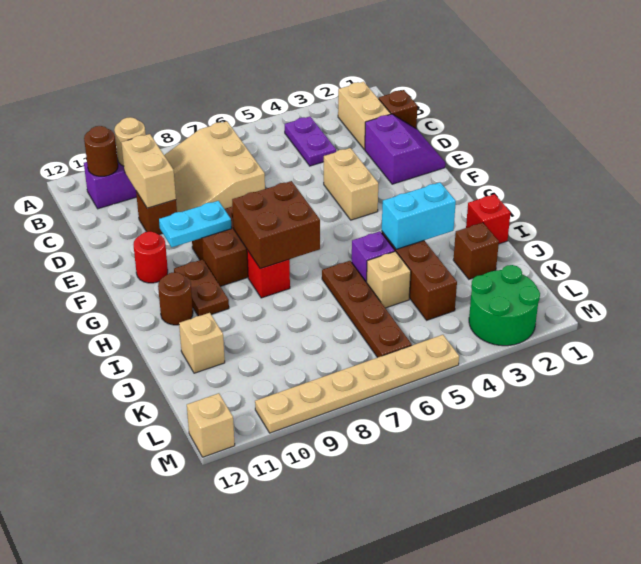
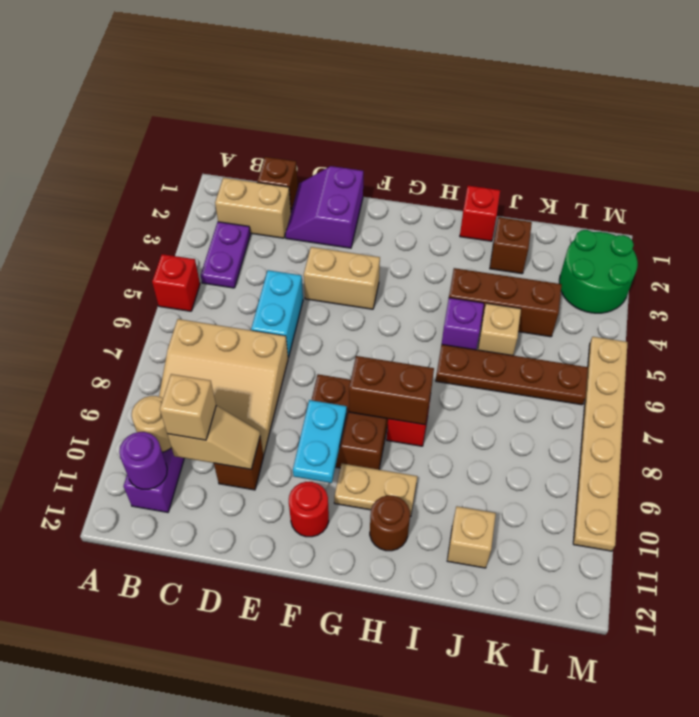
none -> red brick A5 level 1
purple plate B4:C4 level 1 -> purple plate B3:B4 level 1
brown round brick B11 level 2 -> purple round brick B11 level 2
tan brick C10:D10 level 2 -> tan slope C10:D10 level 2 top C
purple slope D1:E2 level 1 top 2 -> purple slope D1:E2 level 1 top E
brown brick G7:H8 level 2 -> brown brick G8:H8 level 2
brown plate G10:H10 level 1 -> tan plate G10:H10 level 1
cyan brick I3:I4 level 2 -> cyan brick D5:D6 level 1
tan brick M12 level 1 -> tan brick C10 level 3

